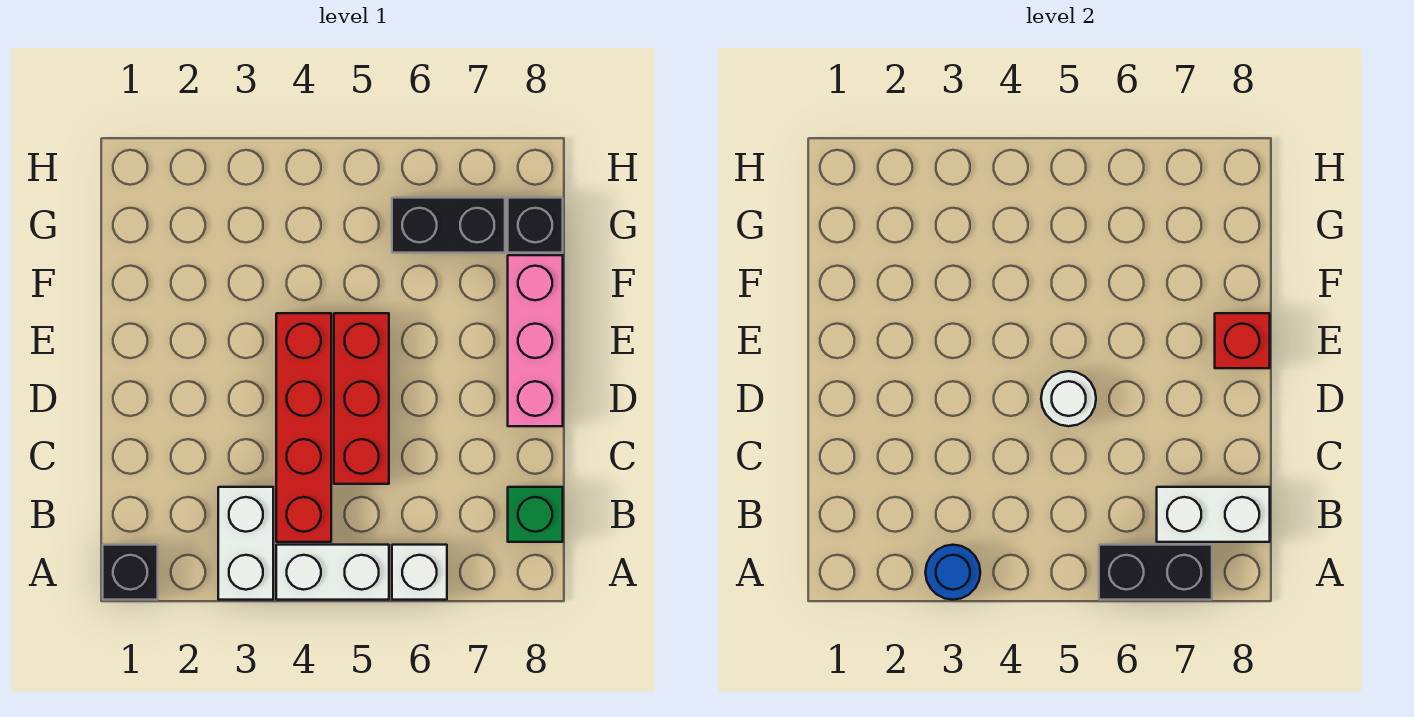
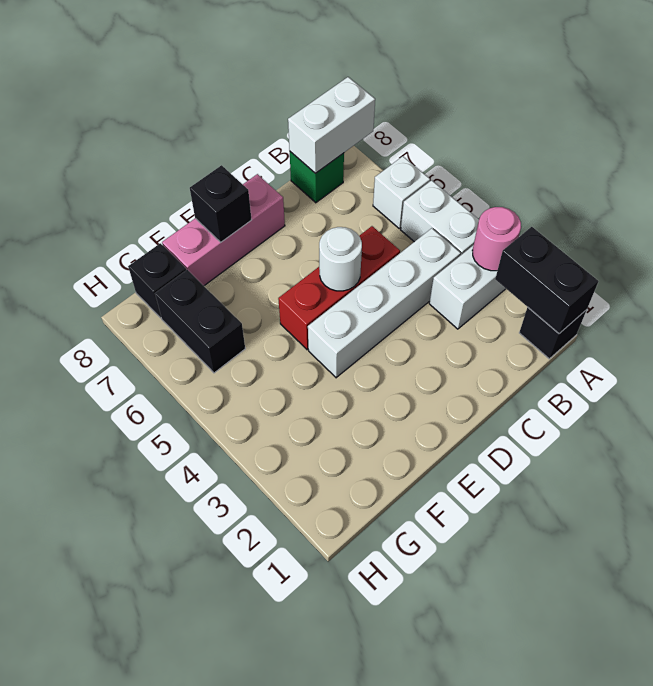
blue round brick A3 level 2 -> pink round brick A3 level 2
black brick A6:A7 level 2 -> black brick A1:A2 level 2
red brick B4:E4 level 1 -> white brick B4:E4 level 1
white brick B7:B8 level 2 -> white brick A8:B8 level 2
red brick E8 level 2 -> black brick E8 level 2

